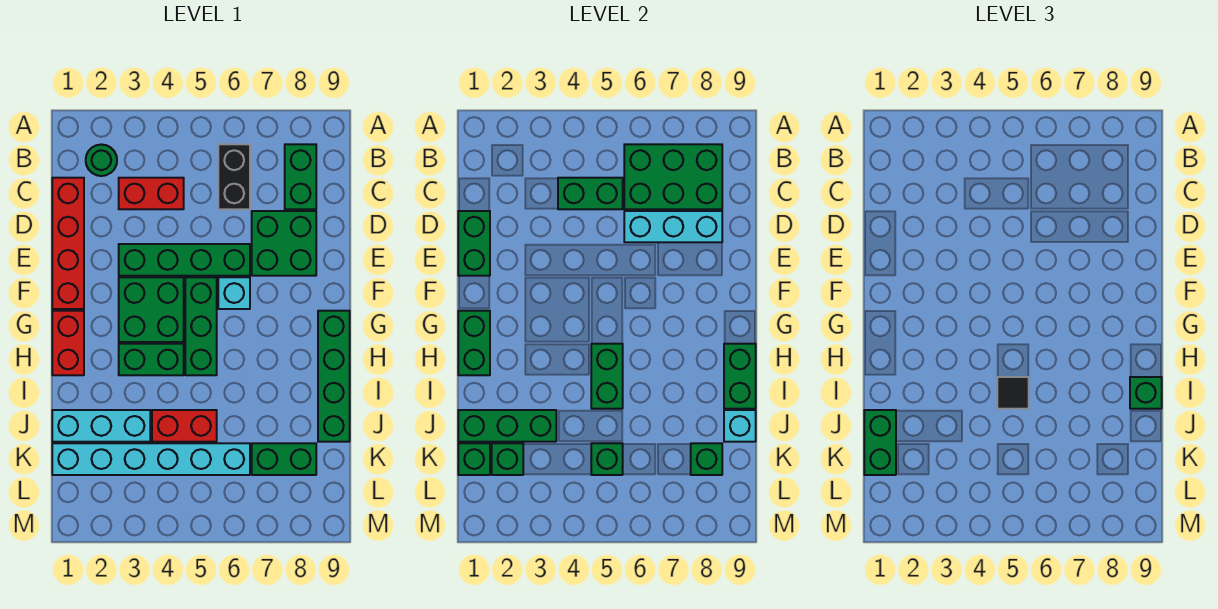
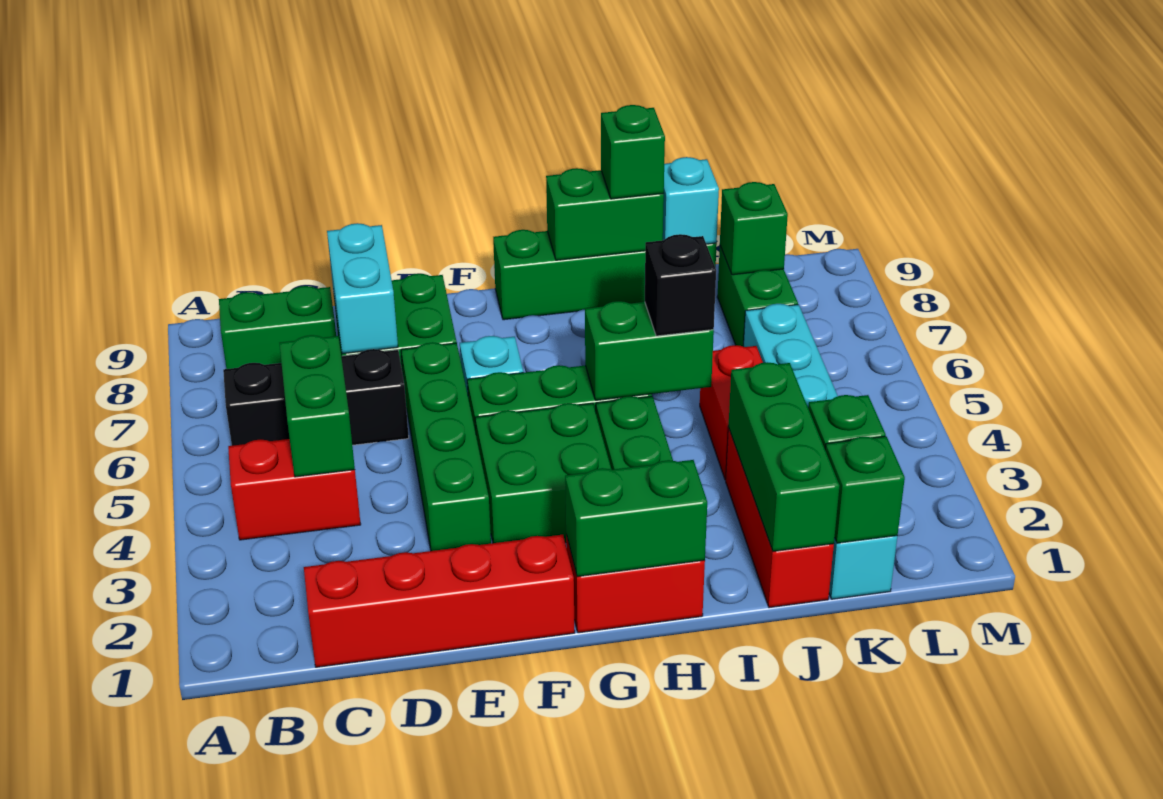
green round brick B2 level 1 -> none
black brick B6:C6 level 1 -> black brick B6:D6 level 1
green brick B6:C8 level 2 -> none
red brick C3:C4 level 1 -> red brick B4:C4 level 1
green brick D1:E1 level 2 -> none
cyan brick D6:D8 level 2 -> cyan brick D7:D8 level 2
black tile I5 level 3 -> black brick I5 level 3
cyan brick J1:J3 level 1 -> red brick J1:J3 level 1
green brick J1:K1 level 3 -> none
green brick K5 level 2 -> none

